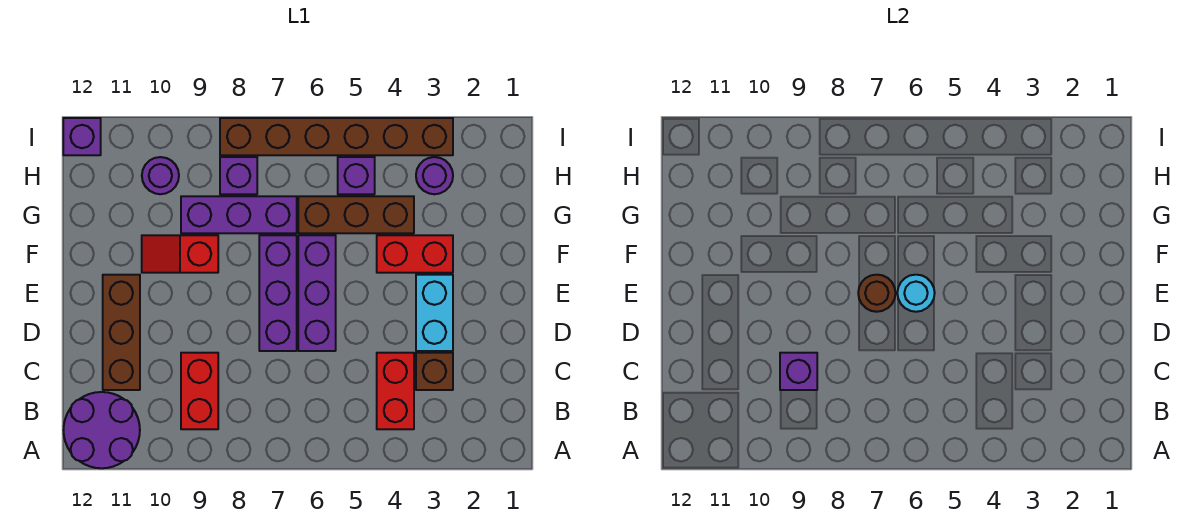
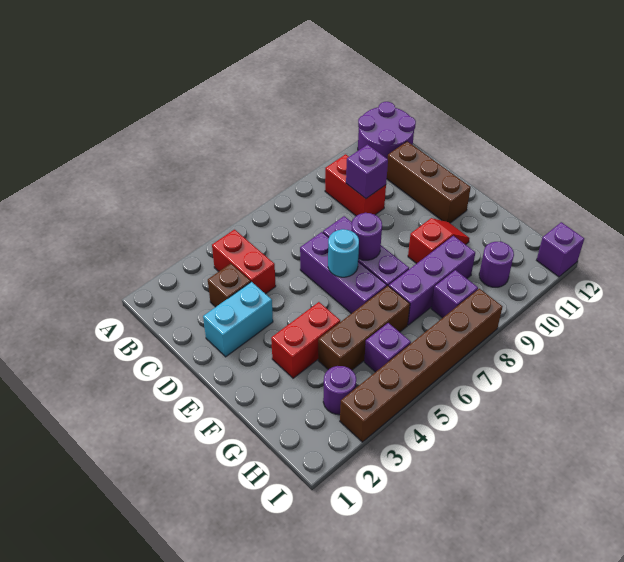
cyan brick D3:E3 level 1 -> cyan brick D2:D3 level 1
brown round brick E7 level 2 -> purple round brick E7 level 2

